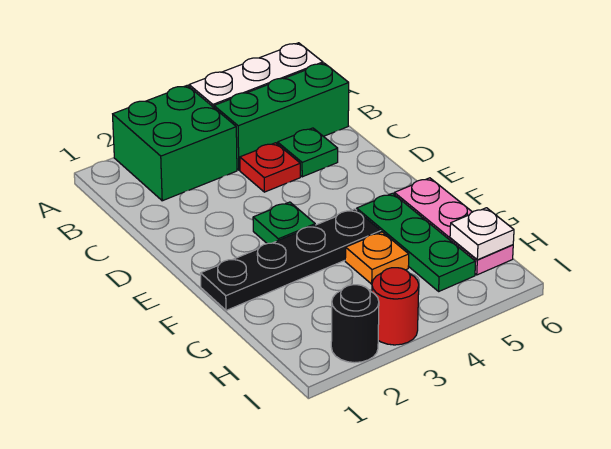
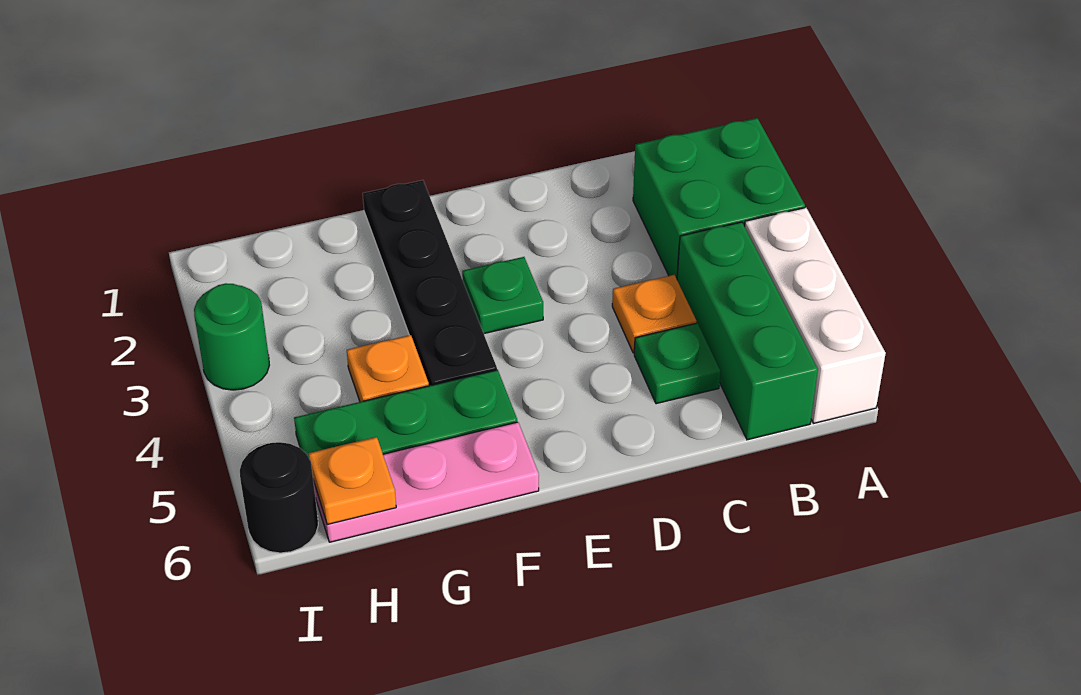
red plate C4 level 1 -> orange plate C4 level 1
white plate H6 level 2 -> orange plate H6 level 2
black round brick I2 level 1 -> black round brick I6 level 1
red round brick I3 level 1 -> green round brick I3 level 1

